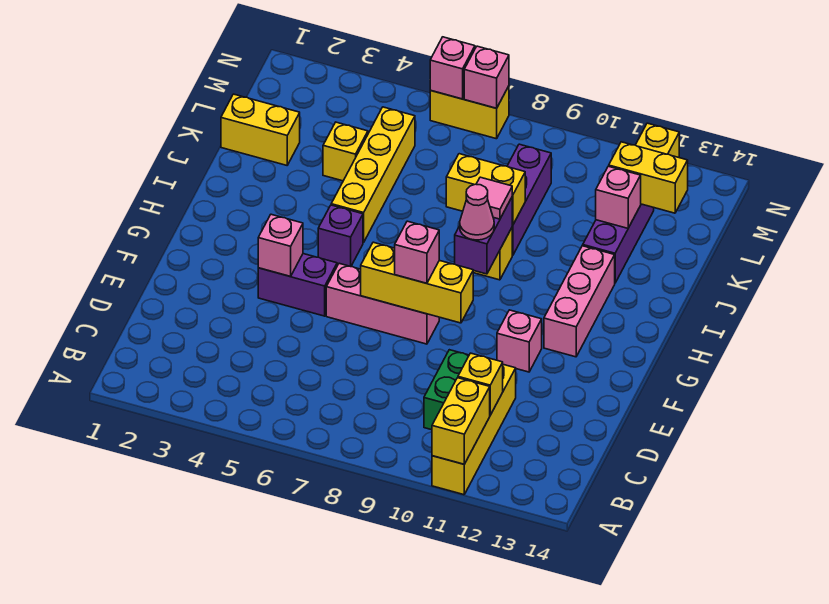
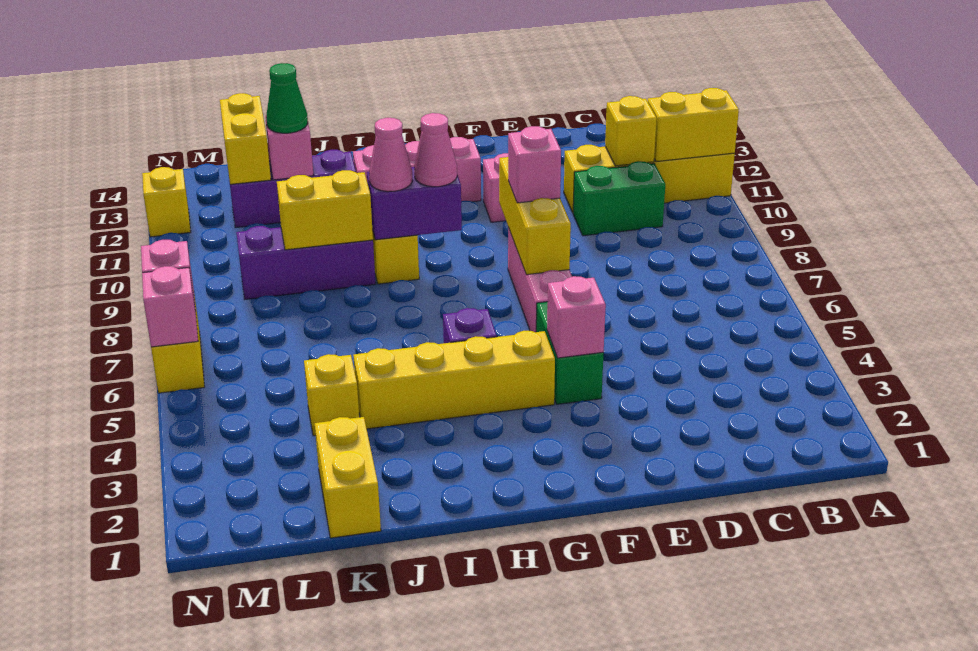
purple brick F4:F5 level 1 -> green brick F4:F5 level 1
yellow brick I5:L5 level 1 -> yellow brick G4:J4 level 1
pink tile I9 level 3 -> pink cone I9 level 3
yellow brick J8:J9 level 2 -> yellow brick J9:K9 level 2
none -> green cone K12 level 3

